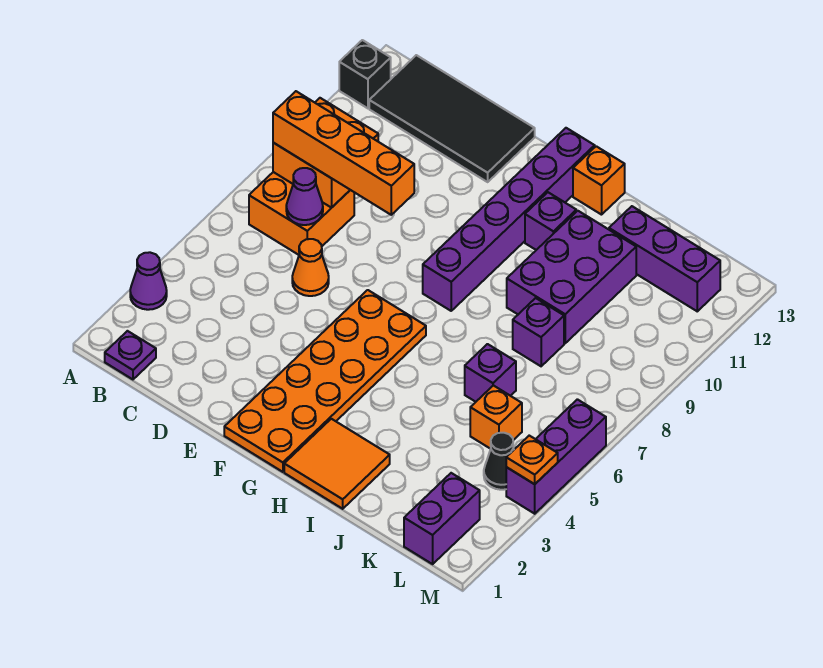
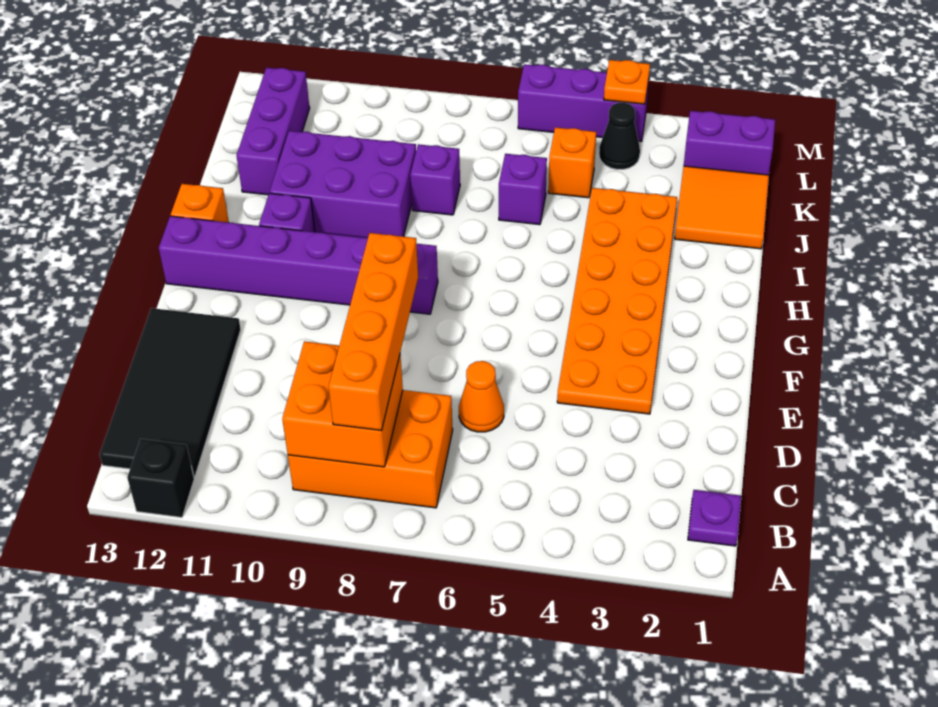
purple cone A3 level 1 -> none
orange brick B7:C8 level 1 -> orange brick B7:C9 level 1
purple cone C7 level 2 -> none
orange plate F1:G6 level 1 -> orange plate E3:J4 level 1
orange tile H1:I2 level 1 -> orange tile J1:K2 level 1

